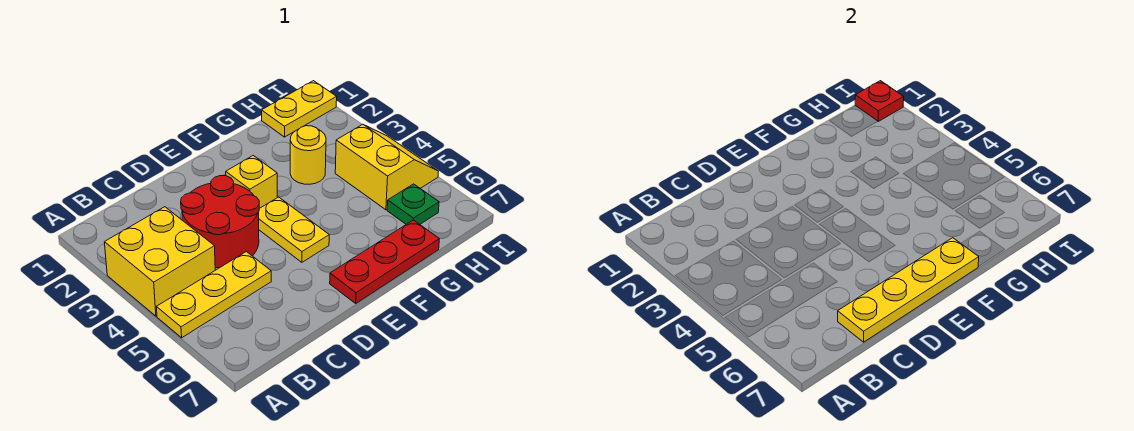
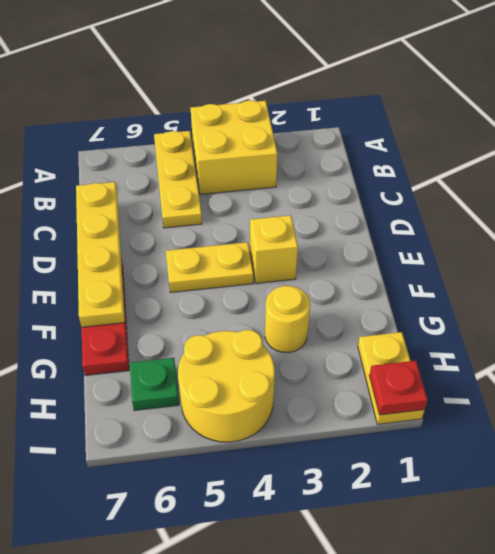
red round brick C3:D4 level 1 -> none
yellow slope H4:I5 level 1 top H -> yellow round brick H4:I5 level 1

